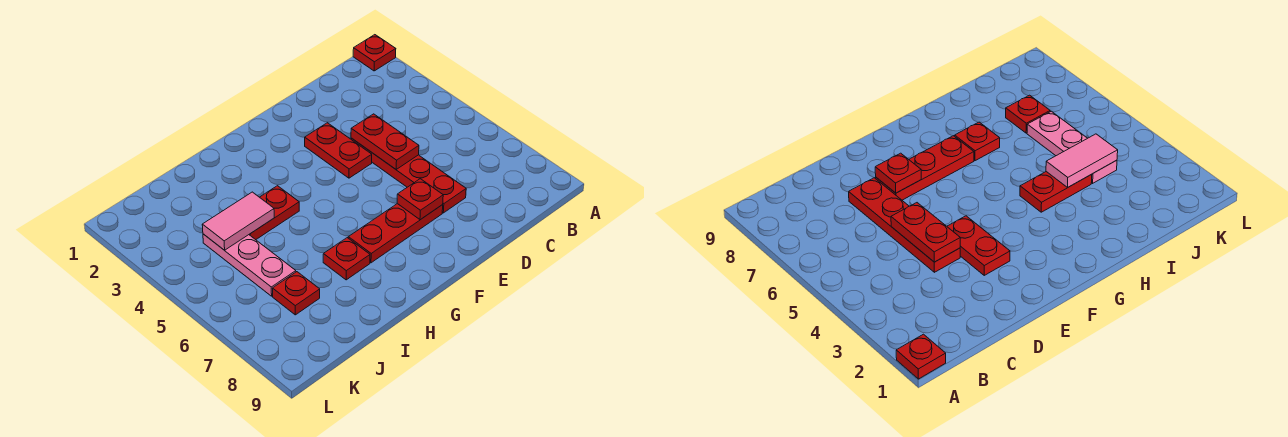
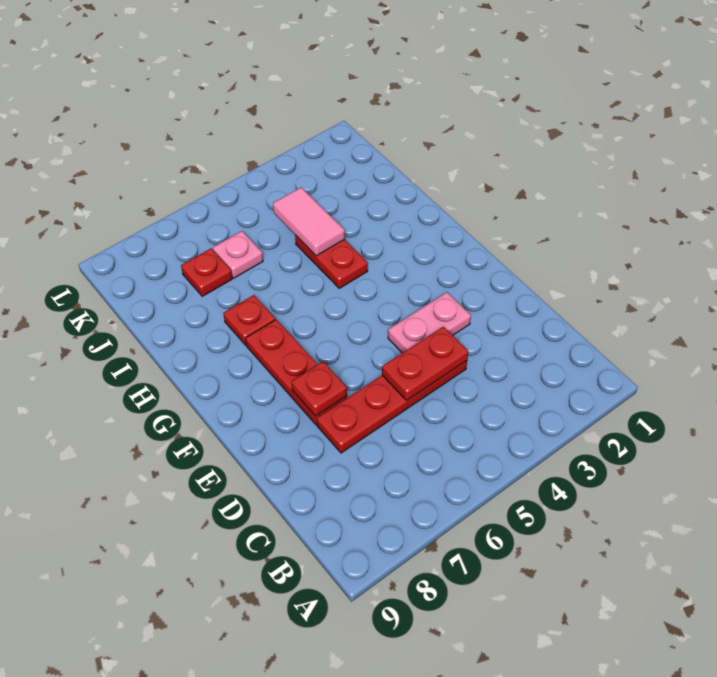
red plate A1 level 1 -> none
red plate E3:E4 level 1 -> pink plate E3:E4 level 1
pink plate J4:J6 level 1 -> pink plate J6 level 1

